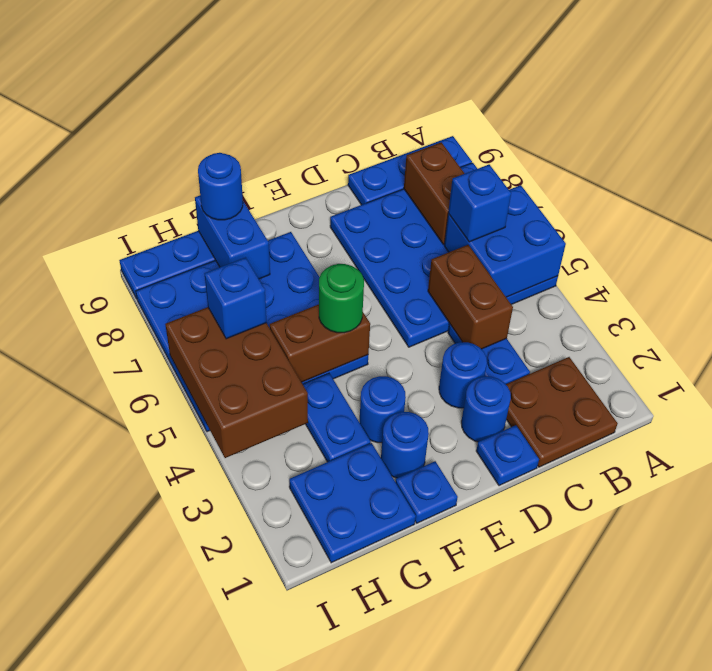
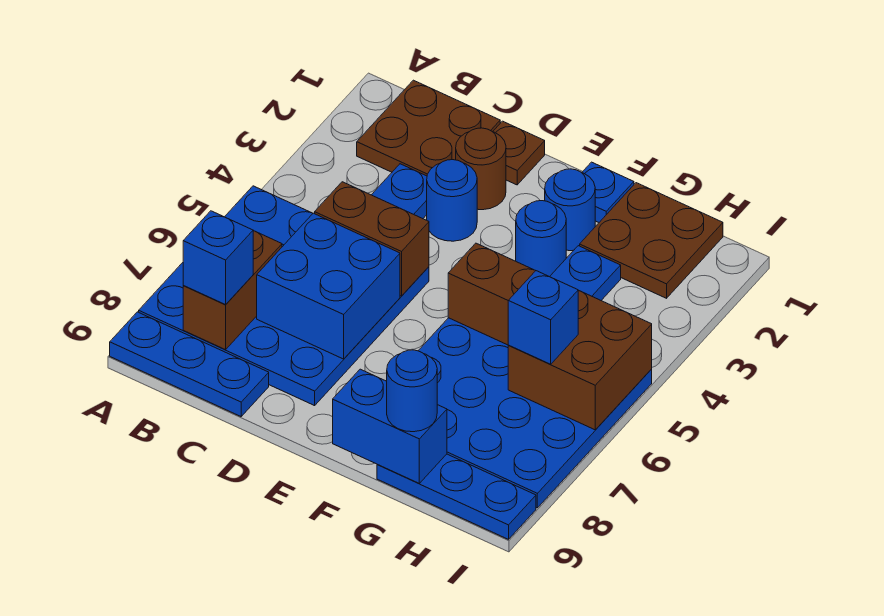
blue brick A5:B6 level 2 -> blue brick C6:D7 level 2
blue brick B6 level 3 -> blue brick B8 level 3
brown brick C4:C5 level 2 -> brown brick C5:D5 level 2
blue plate D1 level 1 -> brown plate D1 level 1
blue round brick D2 level 1 -> brown round brick D2 level 1
green round brick F5 level 3 -> none
blue plate G1:H2 level 1 -> brown plate G1:H2 level 1
blue brick G8:G9 level 2 -> blue brick F9:G9 level 2
brown brick H4:I6 level 2 -> brown brick H5:I6 level 2

